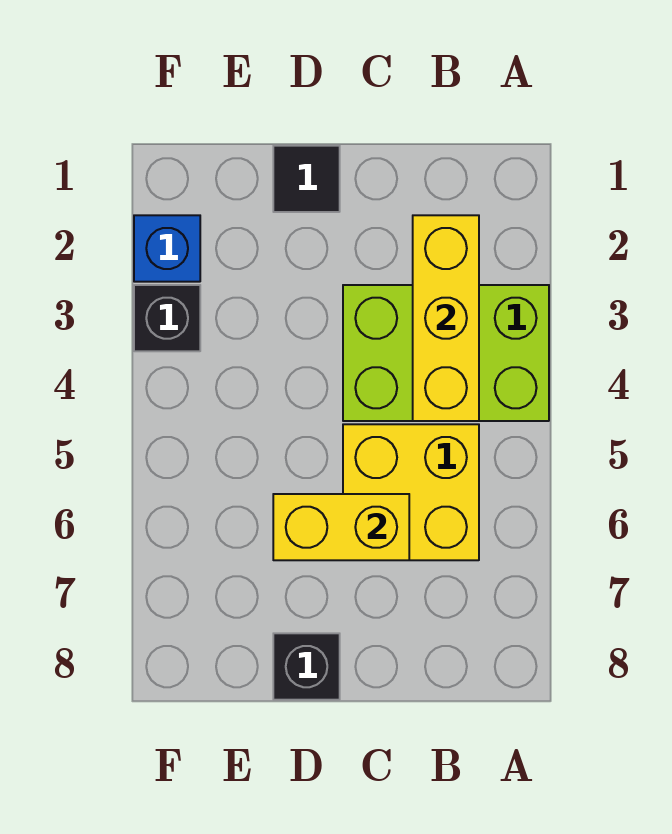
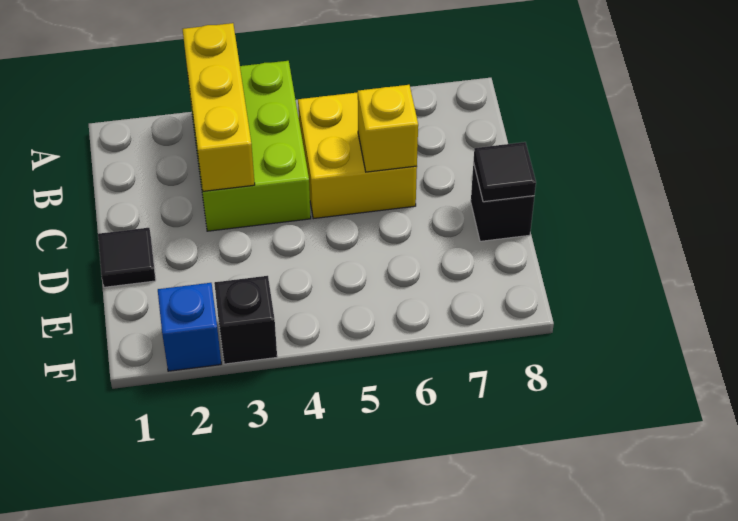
yellow brick B2:B4 level 2 -> yellow brick A3:C3 level 2
yellow brick C6:D6 level 2 -> yellow brick C6 level 2
none -> black tile D8 level 2

